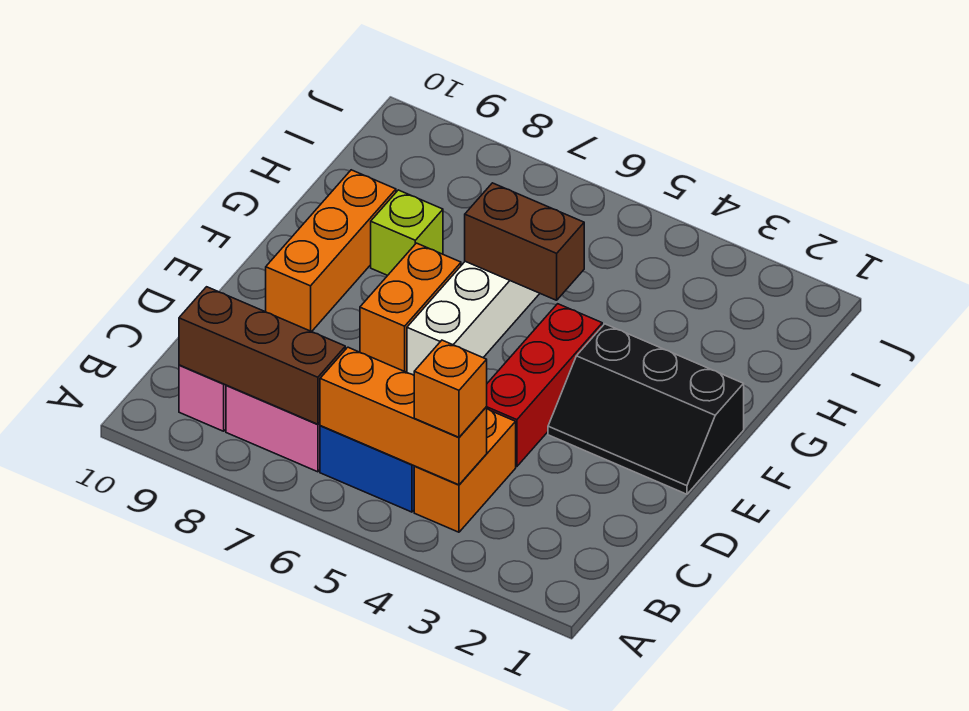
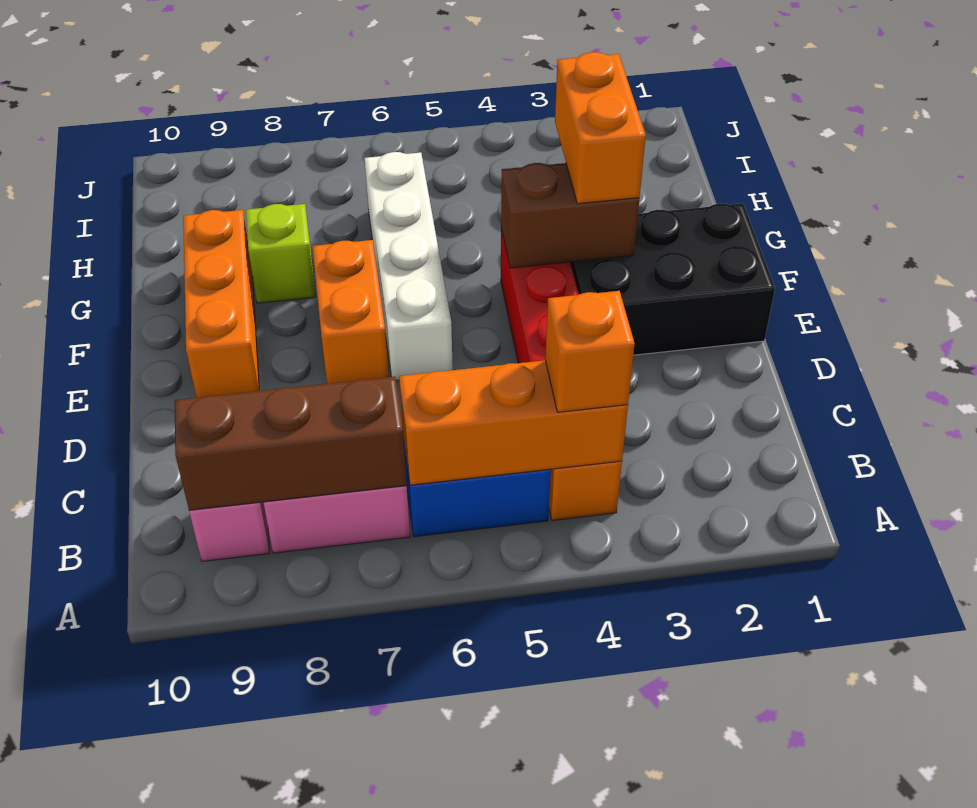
black slope E1:F3 level 1 top F -> black brick E1:F3 level 1
none -> orange brick F3:G3 level 3
brown brick G5:G6 level 2 -> brown brick F3:F4 level 2

